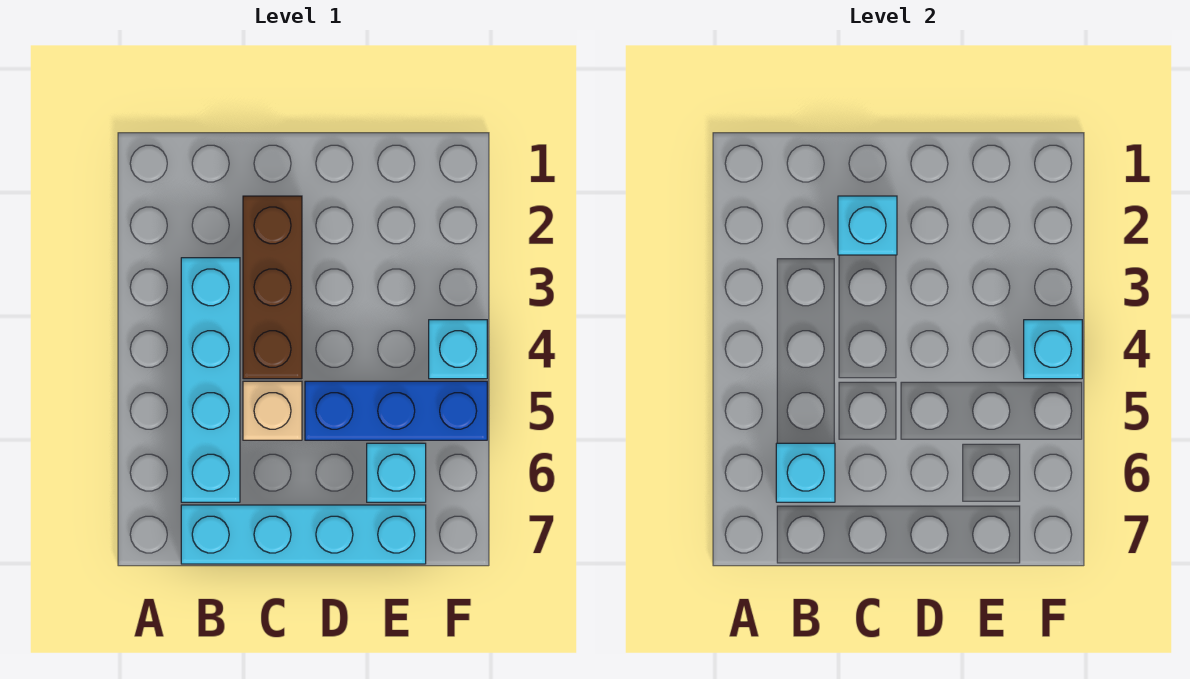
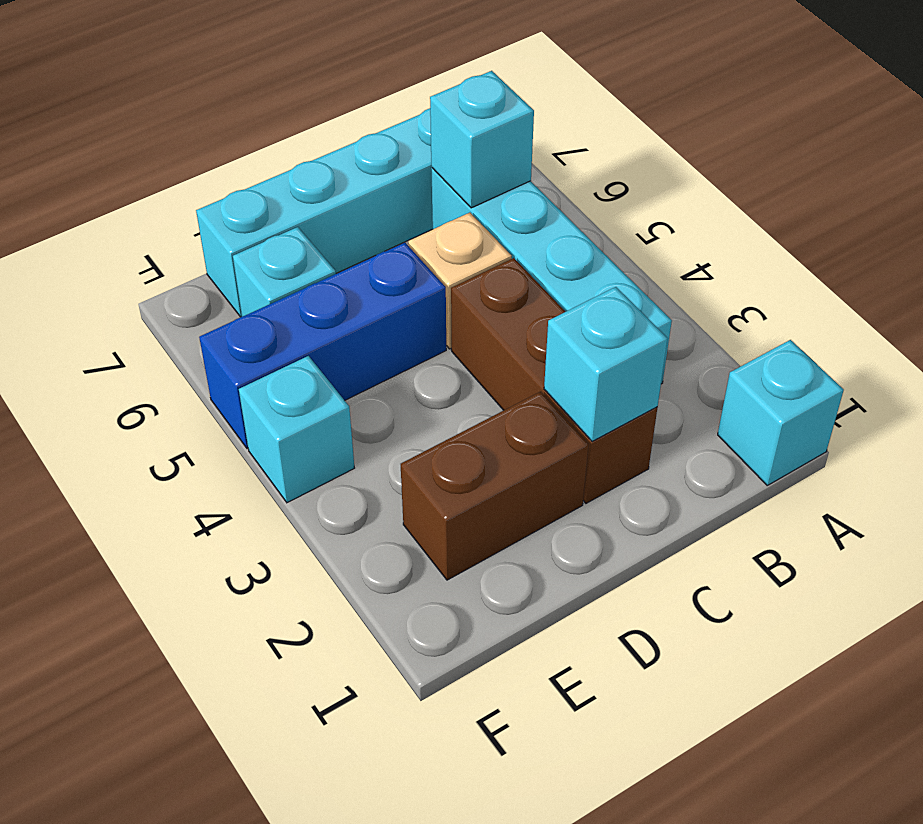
none -> brown brick D2:E2 level 1
cyan brick F4 level 2 -> cyan brick A1 level 1

